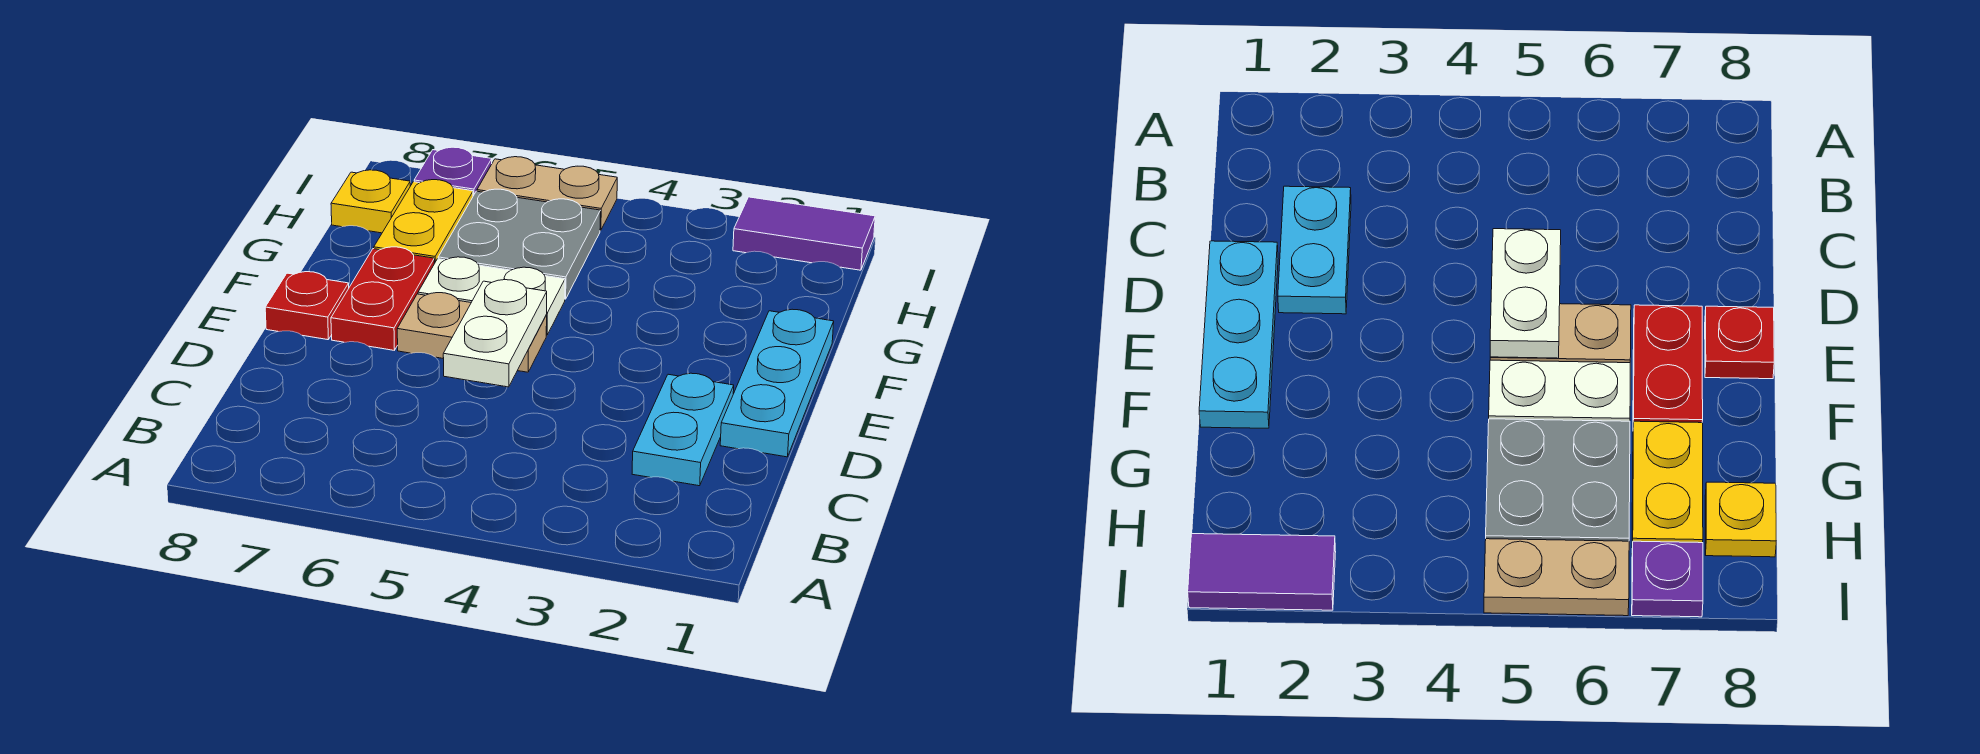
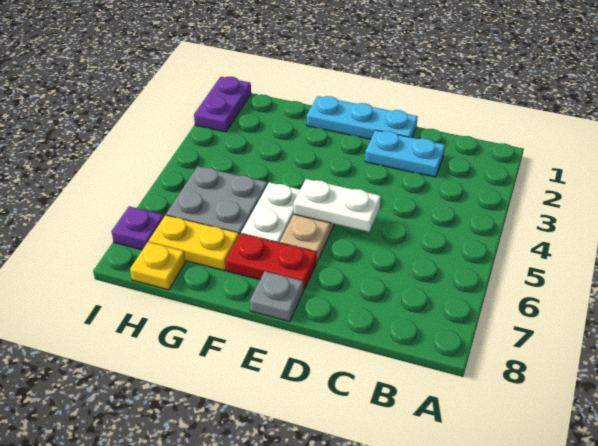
red plate E8 level 1 -> grey plate E8 level 1
purple tile I1:I2 level 1 -> purple plate I1:I2 level 1
tan plate I5:I6 level 1 -> none

